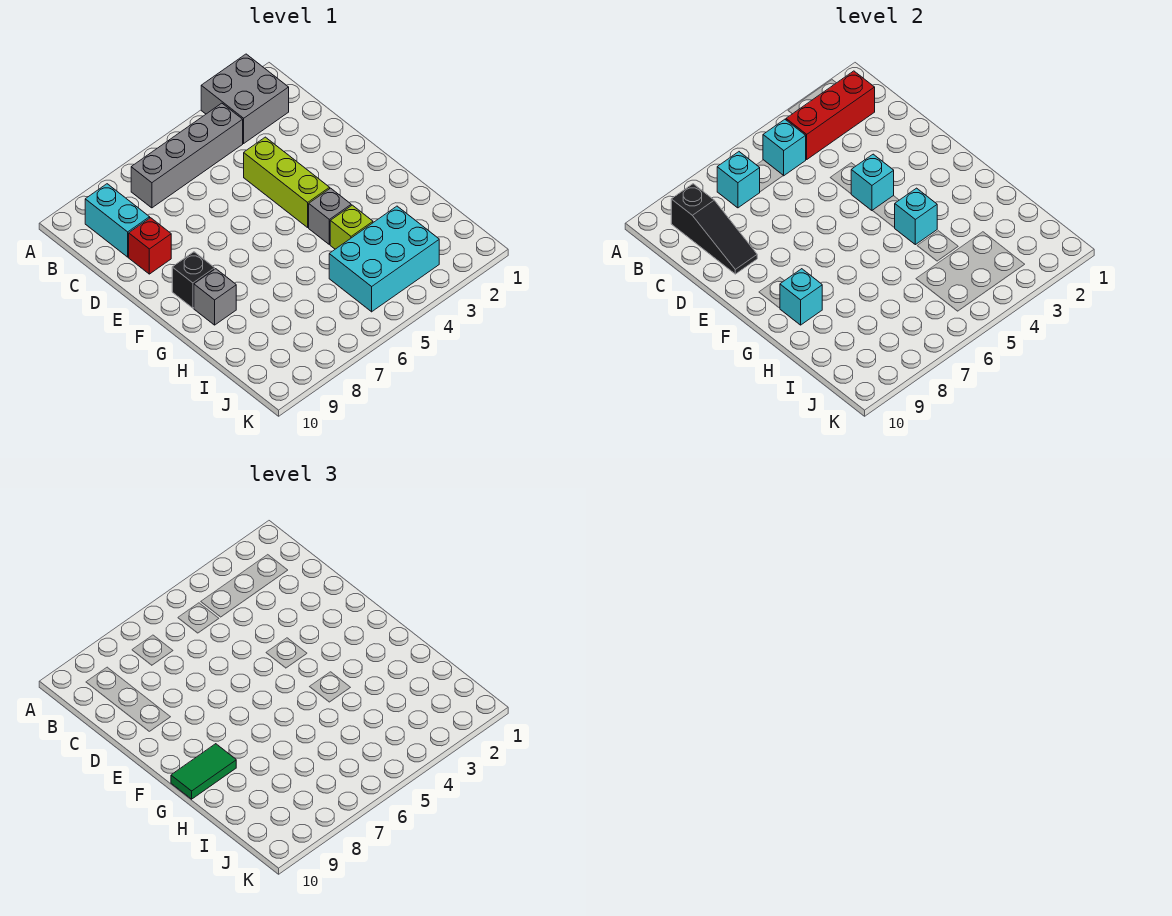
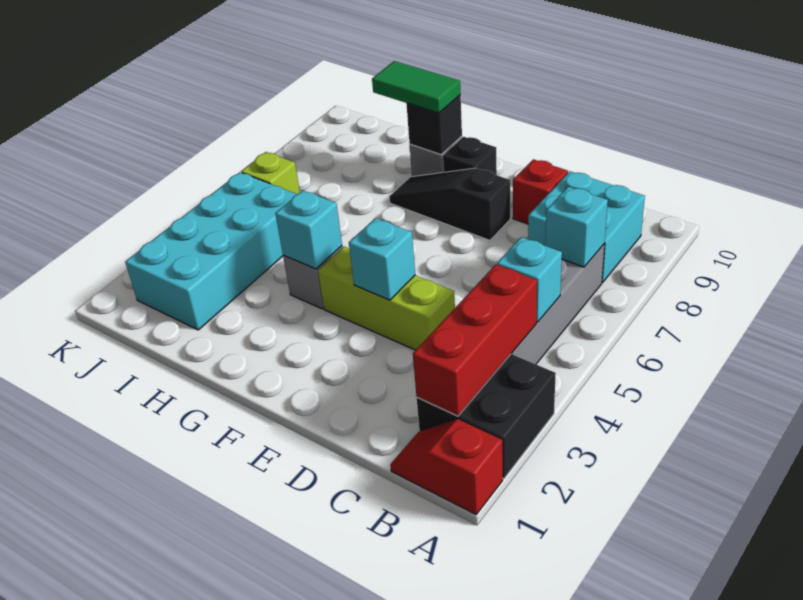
none -> red slope A1:B1 level 1 top A
grey brick A2:B3 level 1 -> black brick A2:B3 level 1
cyan brick B9:C9 level 1 -> cyan brick B8:C9 level 1
black slope B9:D9 level 2 top B -> black slope E8:G8 level 1 top E
cyan brick G9 level 2 -> black brick G9 level 2
green tile G9:G10 level 3 -> green tile G9:H9 level 3
lime brick H4 level 1 -> lime brick J6 level 1
cyan brick I3:J5 level 1 -> cyan brick I2:J5 level 1

